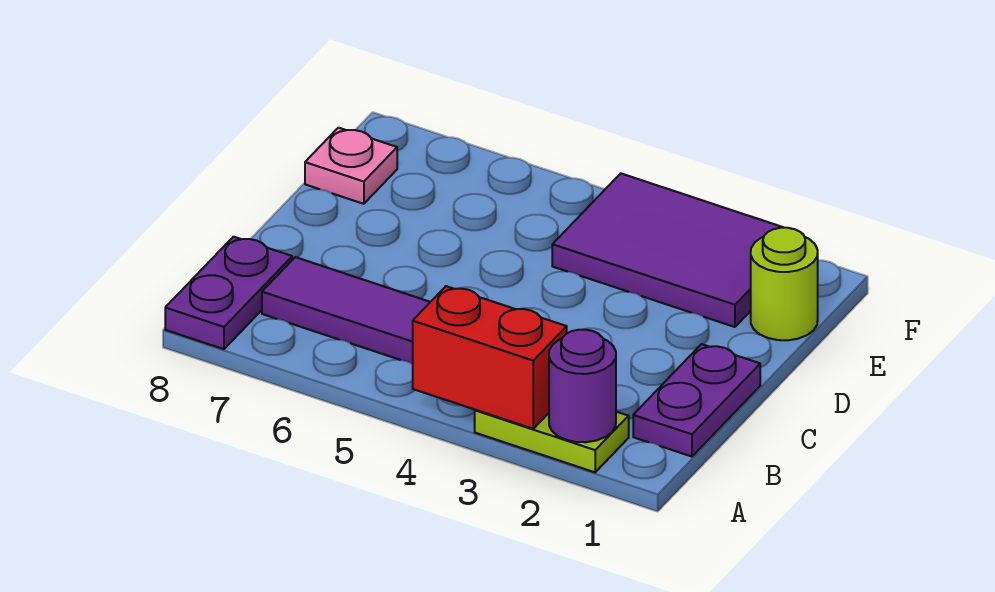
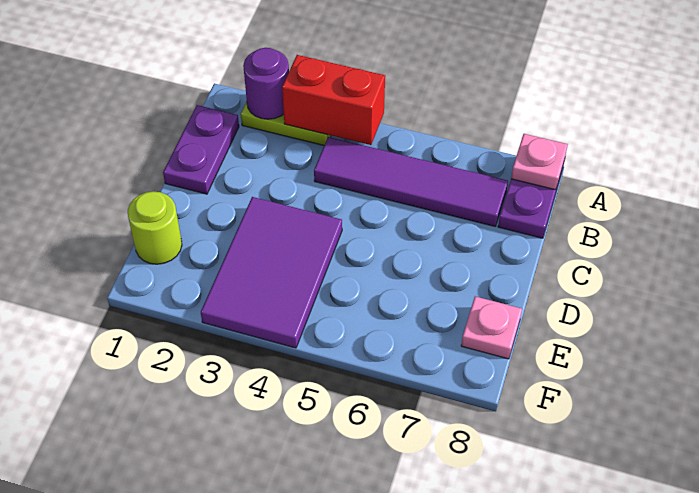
none -> pink plate A8 level 2
purple tile E2:F4 level 1 -> purple tile D3:F4 level 1

